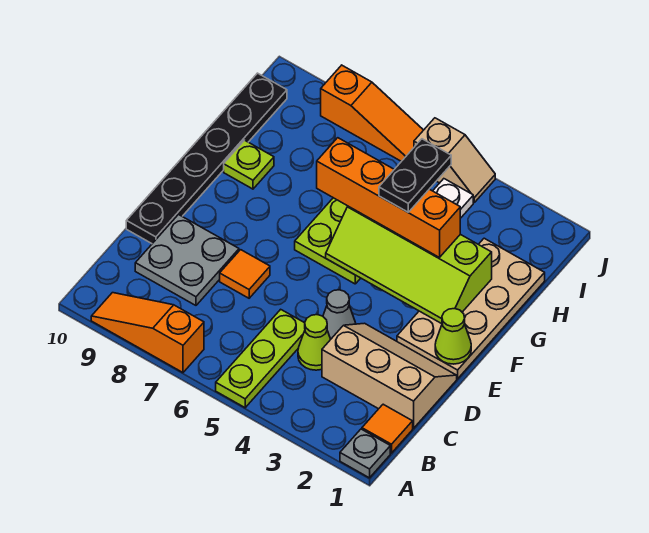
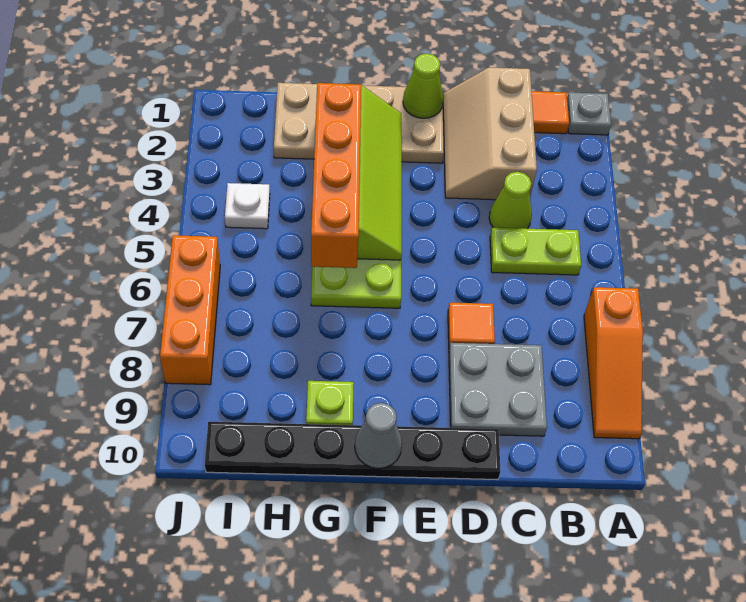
lime plate A5:C5 level 1 -> lime plate B5:C5 level 1
grey cone D4 level 1 -> grey cone F10 level 2
black plate G4:H4 level 4 -> none
tan slope J4:J5 level 1 top 5 -> none
orange slope J6:J8 level 1 top 8 -> orange brick J6:J8 level 1

